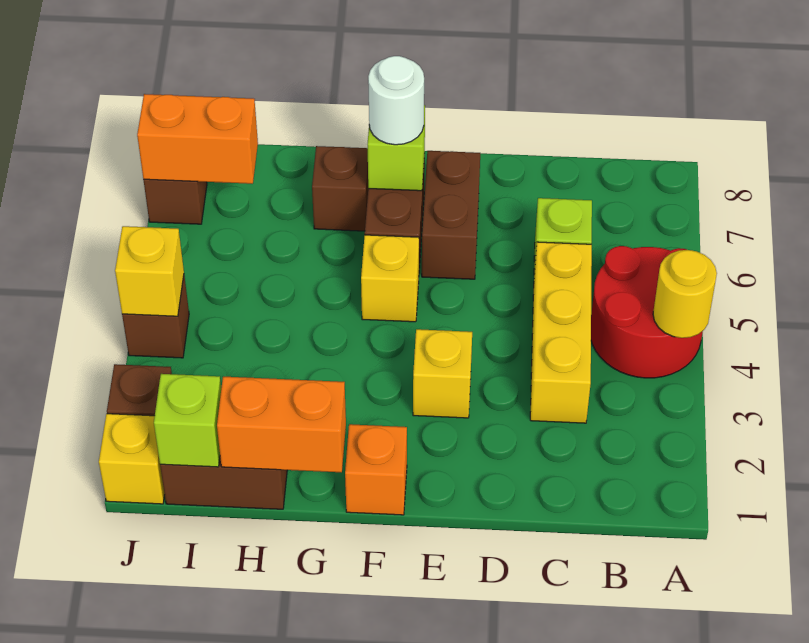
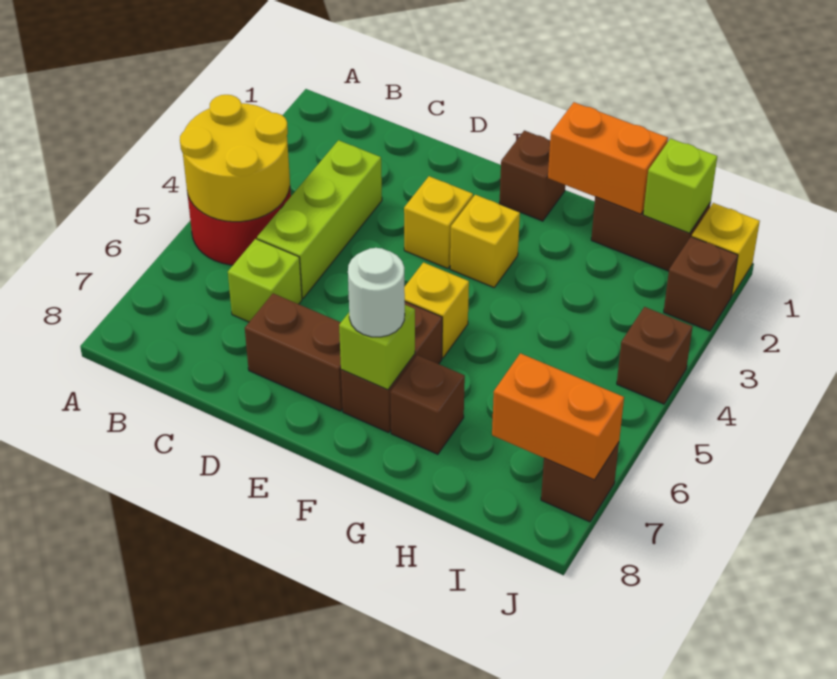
yellow round brick A4 level 2 -> yellow round brick A4:B5 level 2
yellow brick C3:C5 level 1 -> lime brick C3:C5 level 1
brown brick E6:E7 level 1 -> brown brick D7:E7 level 1
orange brick F1 level 1 -> brown brick F1 level 1
yellow brick J4 level 2 -> yellow brick F3 level 1

